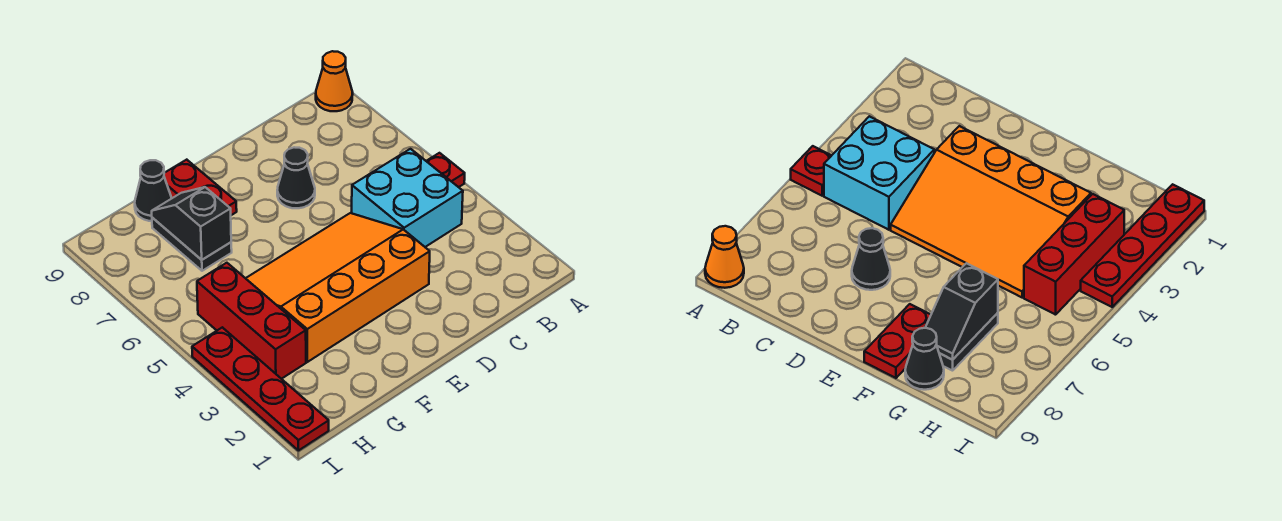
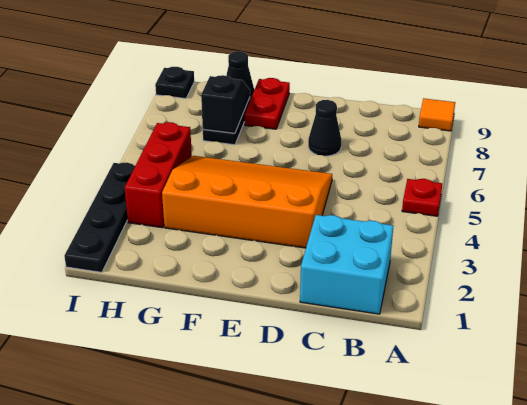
orange cone A9 level 1 -> orange tile A9 level 1
cyan brick B4:C5 level 1 -> cyan brick B1:C2 level 1
red plate I1:I4 level 1 -> black plate I1:I4 level 1
none -> black plate I9 level 1

